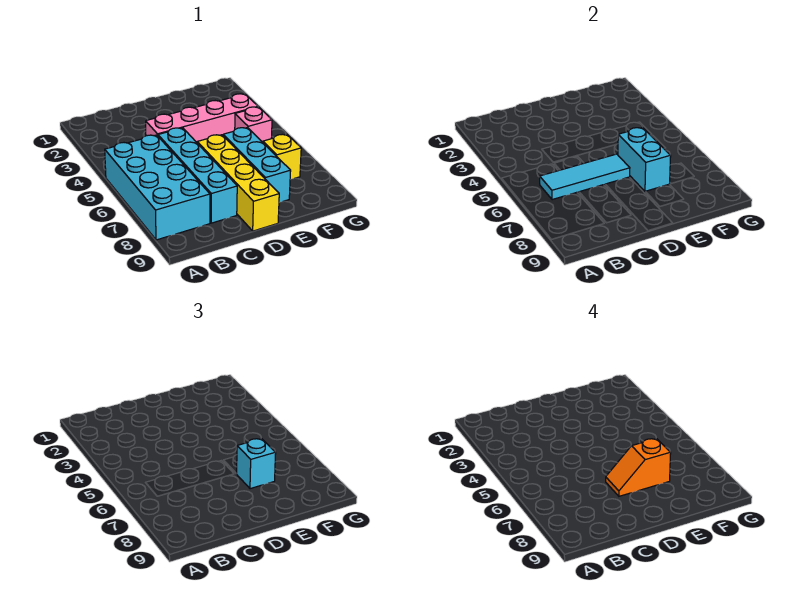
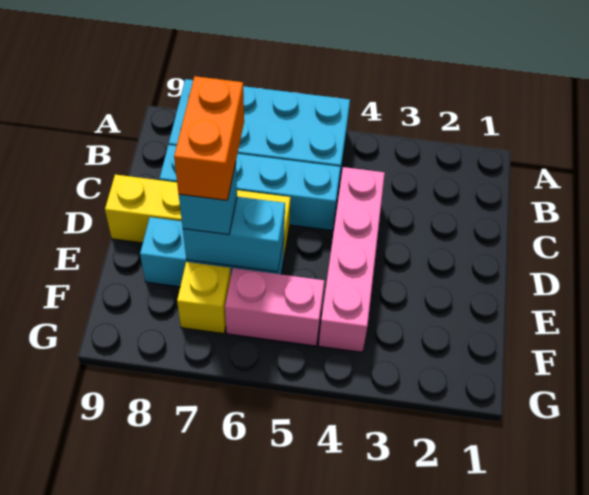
cyan tile B6:D6 level 2 -> none
orange slope D7:E7 level 4 top E -> orange brick D7:E7 level 4
pink brick F5 level 1 -> pink brick F5:F6 level 1

